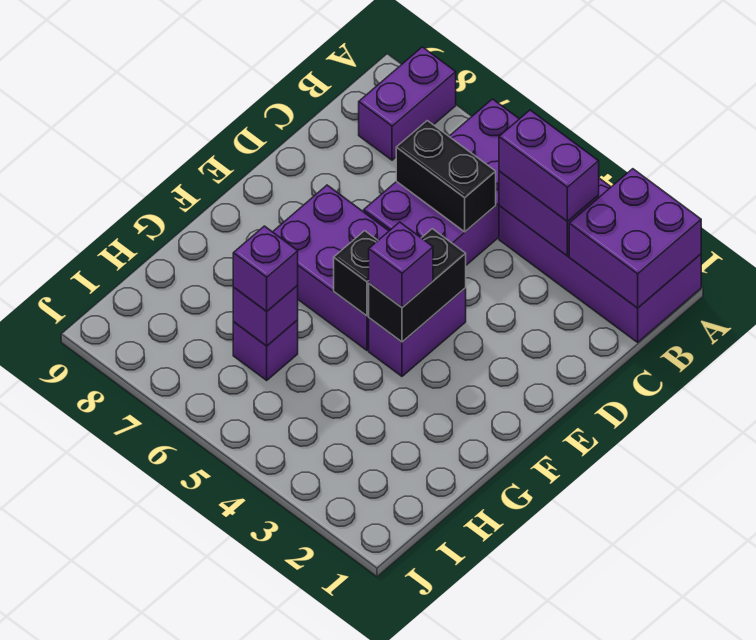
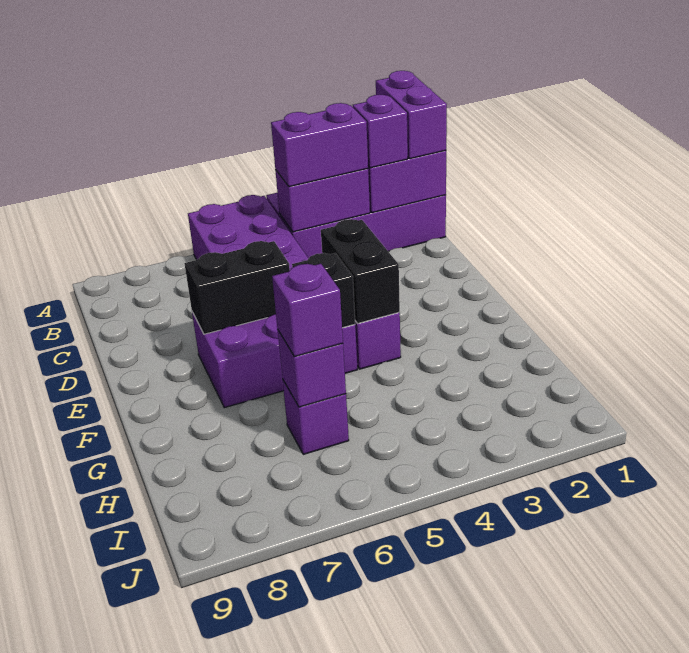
purple brick A8:B8 level 1 -> purple brick A1:B1 level 3
black brick C5:C6 level 2 -> black brick E6:E7 level 2
purple brick F4 level 3 -> purple brick B2 level 3

